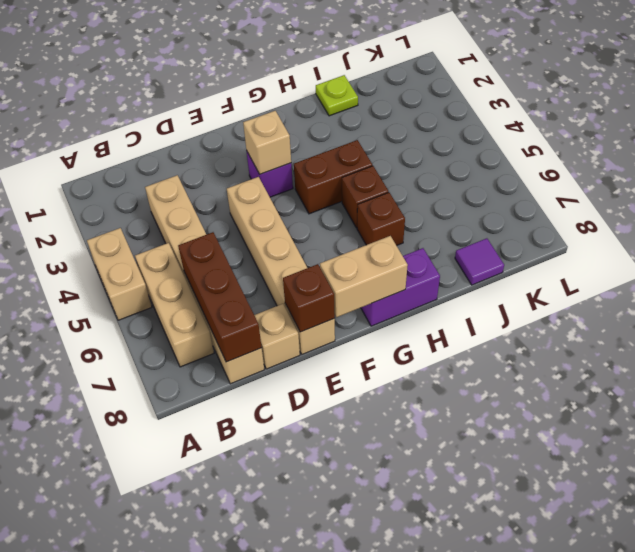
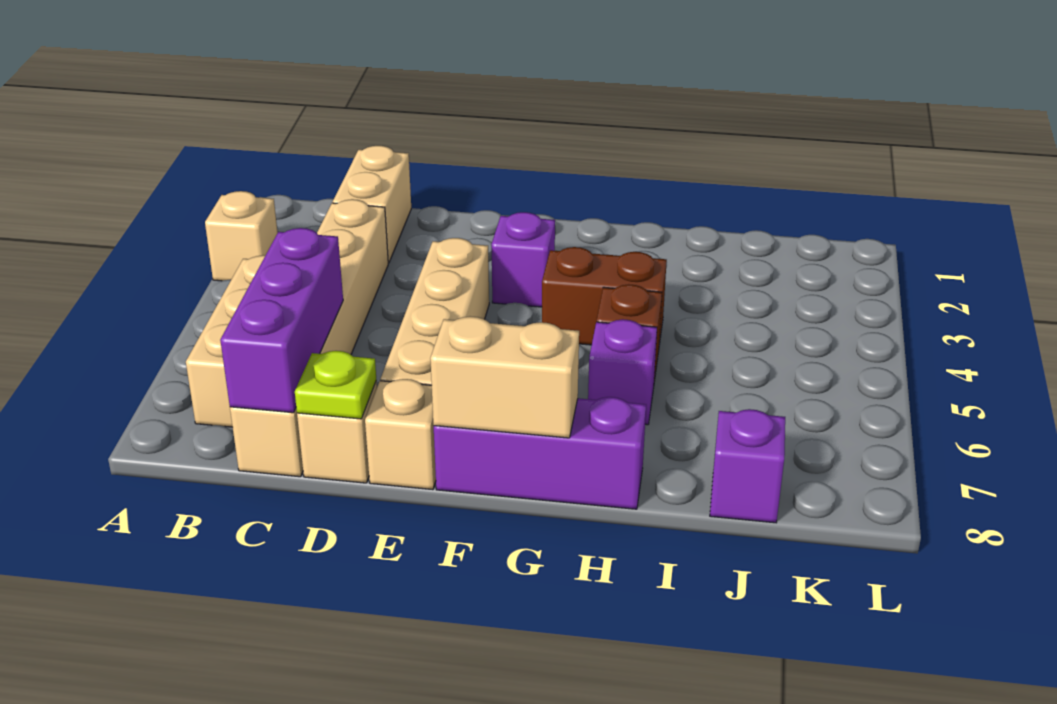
tan brick A4:A5 level 1 -> tan brick C1:C2 level 1
brown brick C6:C8 level 2 -> purple brick C6:C8 level 2
brown brick E8 level 2 -> none
tan brick F3 level 2 -> tan brick A3 level 1
purple brick G8:H8 level 1 -> purple brick F8:H8 level 1
brown brick H6 level 1 -> purple brick H6 level 1
lime plate I1 level 1 -> lime plate D8 level 2
purple tile J8 level 1 -> purple brick J8 level 1

